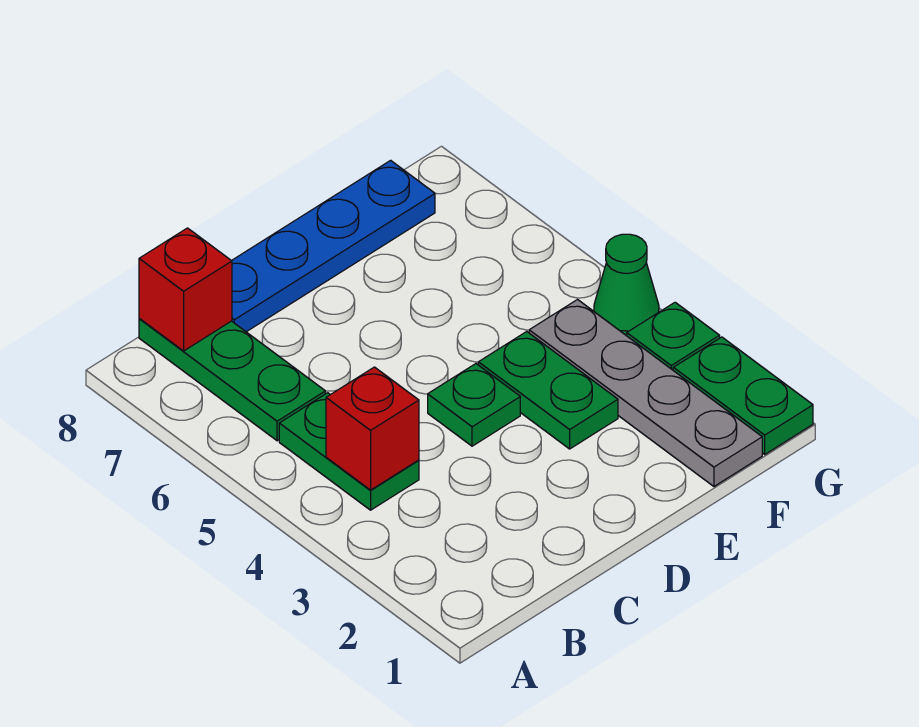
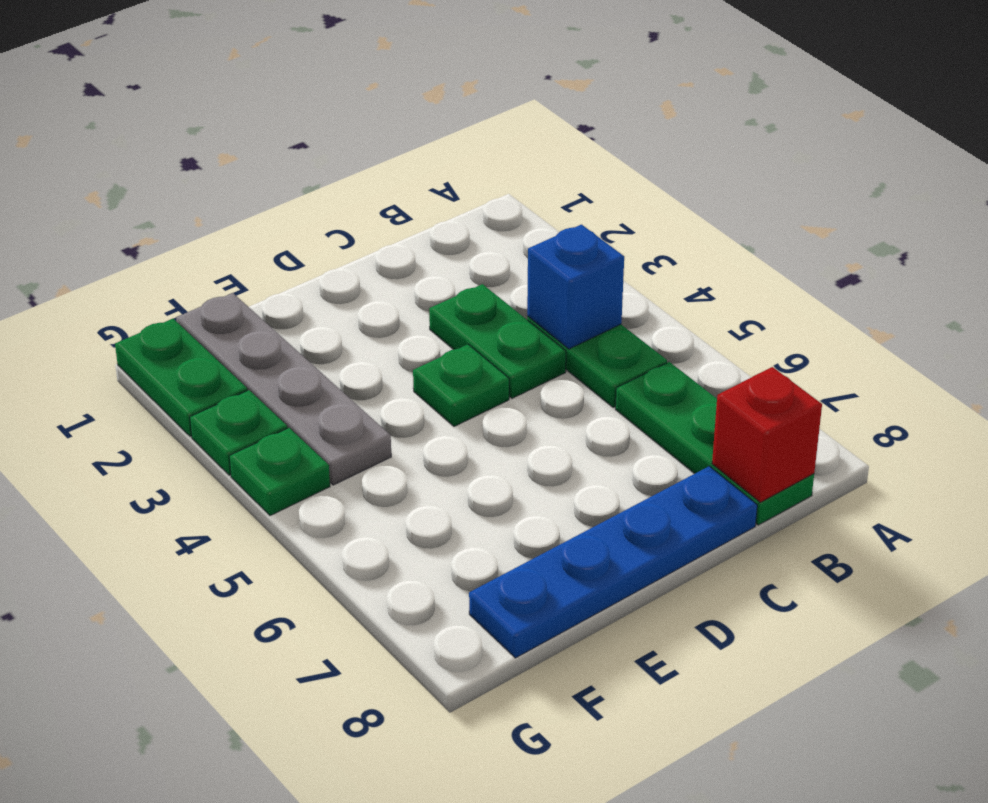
red brick B4 level 2 -> blue brick B4 level 2
green plate E3:E4 level 1 -> green plate C3:C4 level 1
green cone G4 level 1 -> green plate G4 level 1

